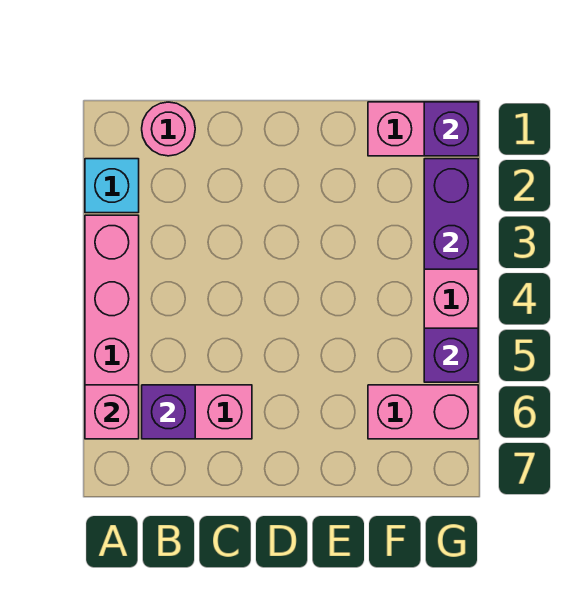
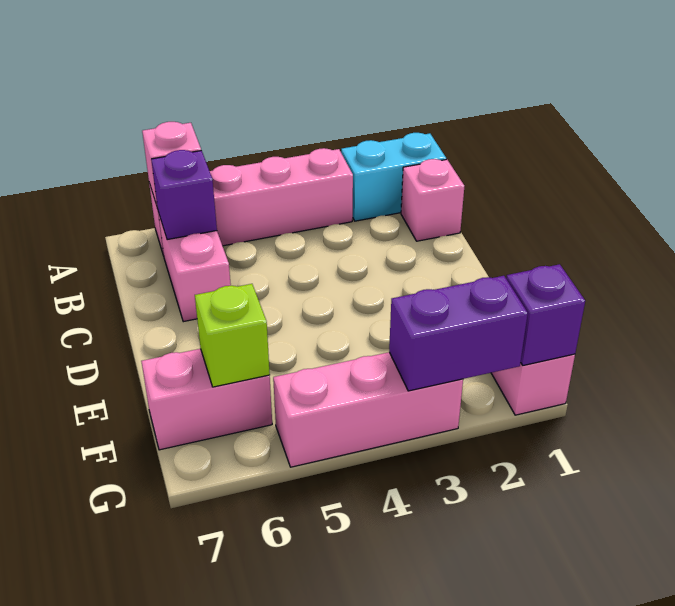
cyan brick A2 level 1 -> cyan brick A1:A2 level 1
pink round brick B1 level 1 -> pink brick B1 level 1
pink brick F6:G6 level 1 -> pink brick F6:F7 level 1
none -> lime brick F6 level 2
purple brick G5 level 2 -> none

